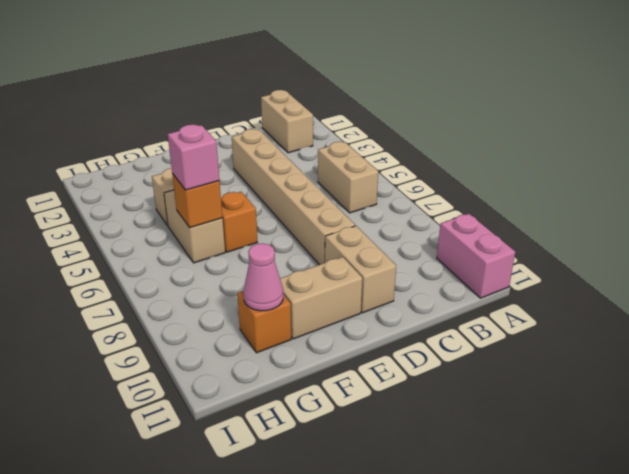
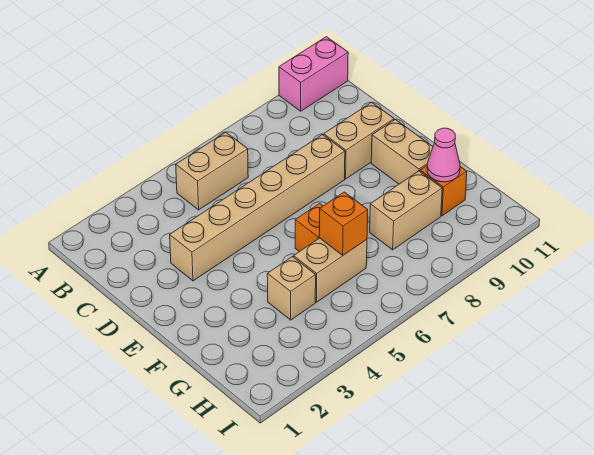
tan brick B1:B2 level 1 -> tan brick G8:G9 level 1
pink brick G6 level 3 -> none

